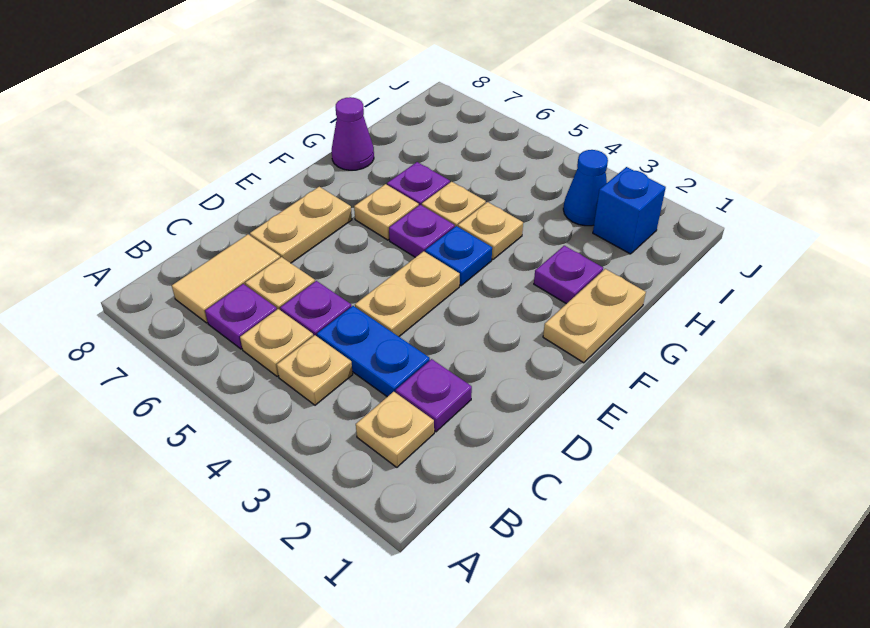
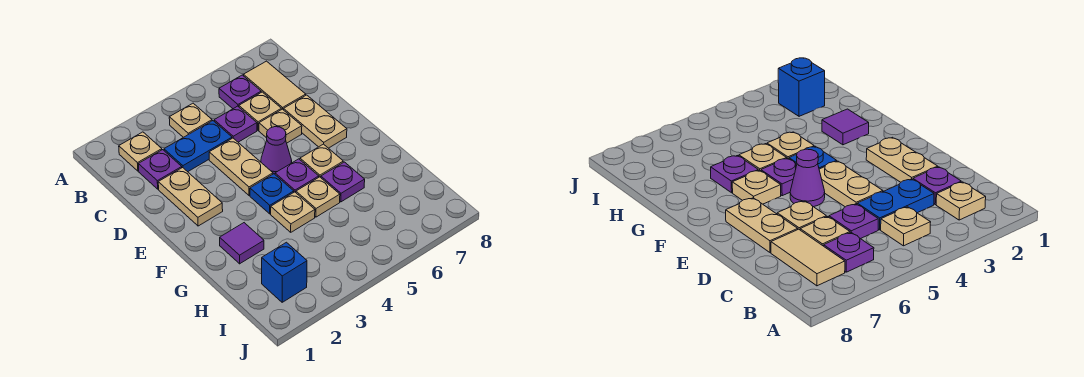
tan plate B5 level 1 -> tan plate D6 level 1
tan plate F1:G1 level 1 -> tan plate D2:E2 level 1
purple plate G2 level 1 -> purple tile G2 level 1
purple cone G8 level 1 -> purple cone E5 level 1
blue cone I3 level 1 -> none

